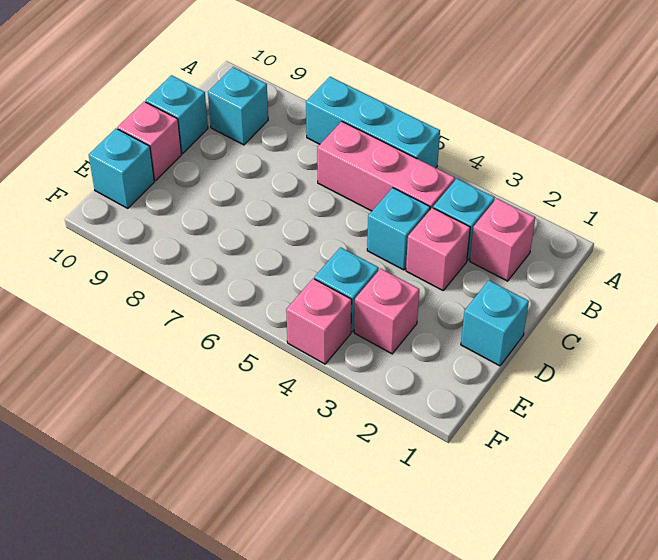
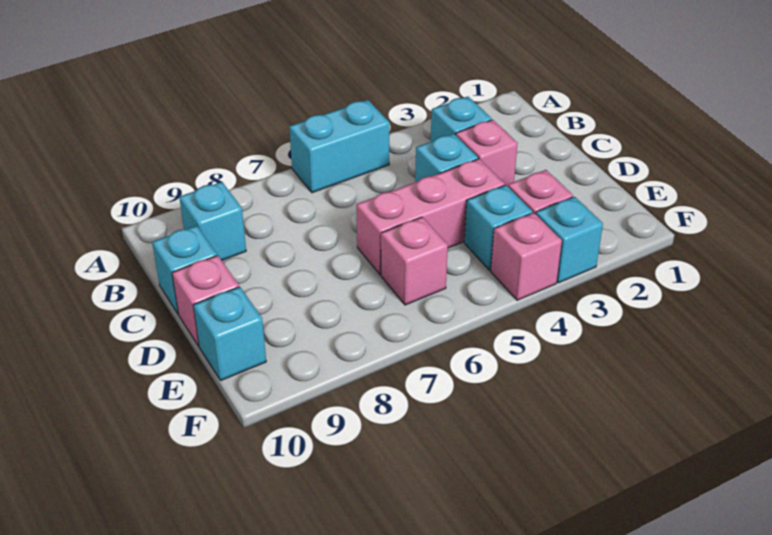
cyan brick A5:A7 level 1 -> cyan brick A5:A6 level 1
pink brick B2 level 1 -> pink brick E6 level 1
pink brick B4:B6 level 1 -> pink brick D4:D6 level 1
cyan brick D1 level 1 -> cyan brick F3 level 1

